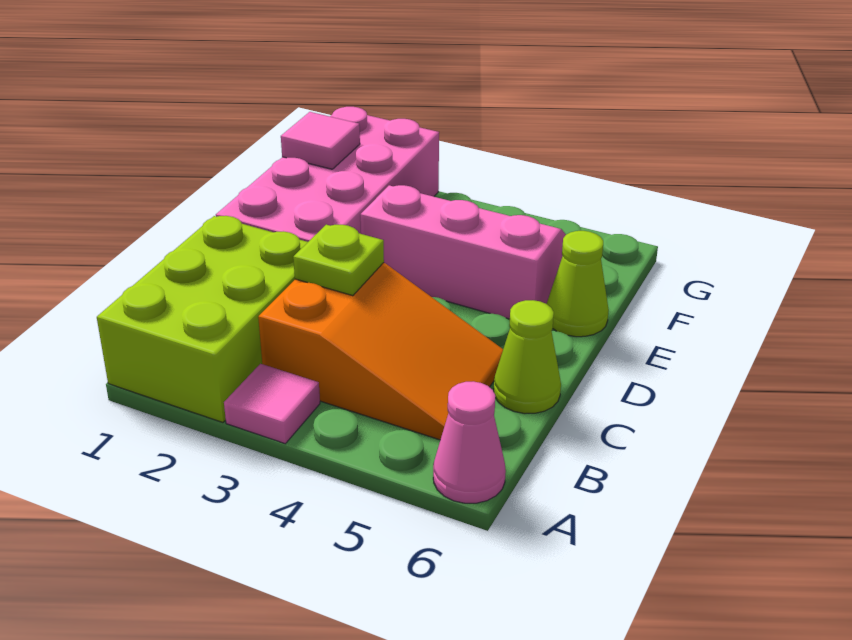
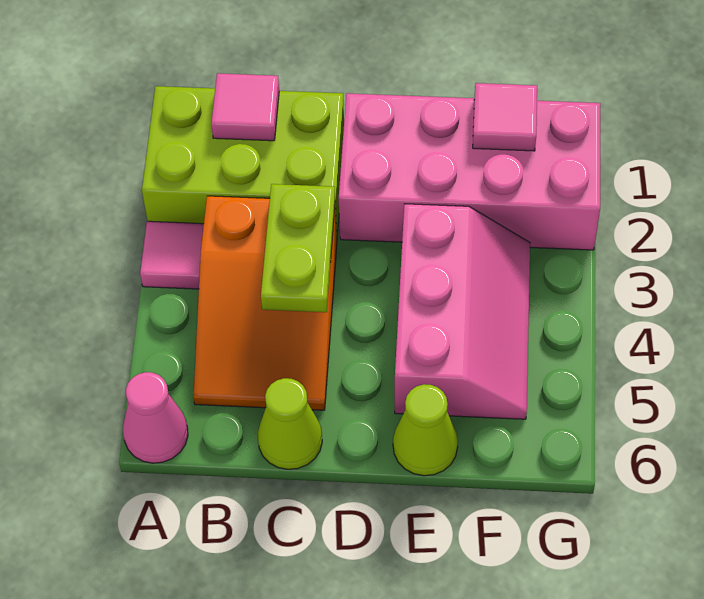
none -> pink tile B1 level 2
lime plate C3 level 2 -> lime plate C3:C4 level 2

